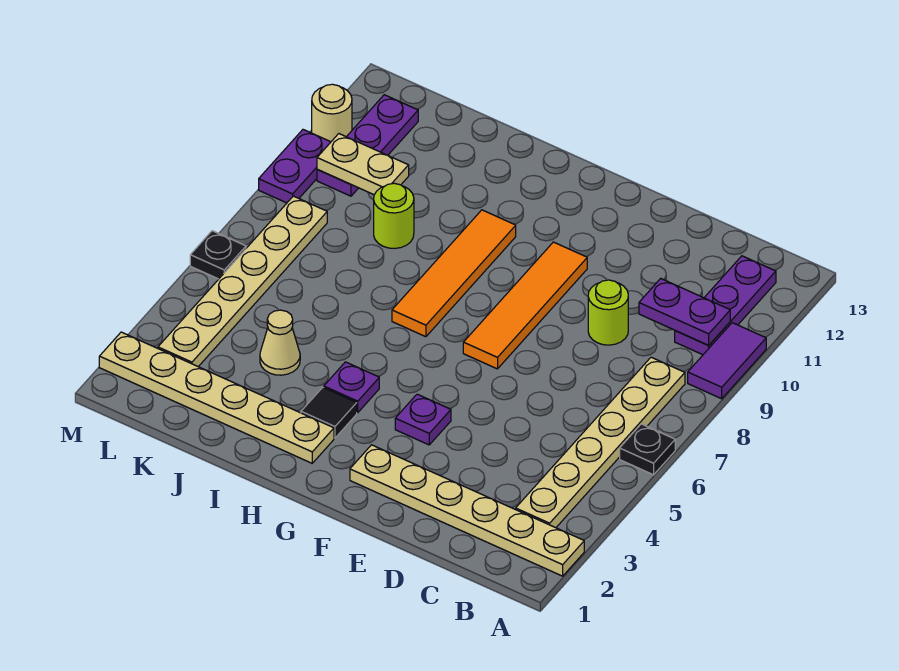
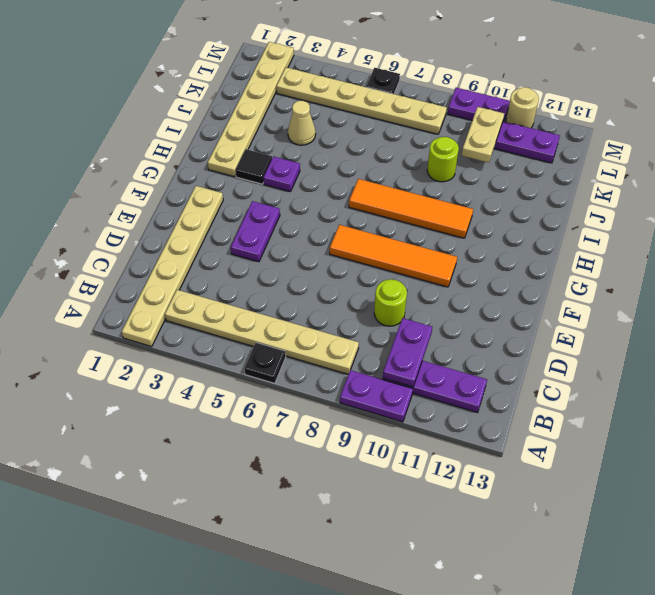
purple tile A9:A10 level 1 -> purple plate A9:A10 level 1
purple plate F4 level 1 -> purple plate E4:F4 level 1

